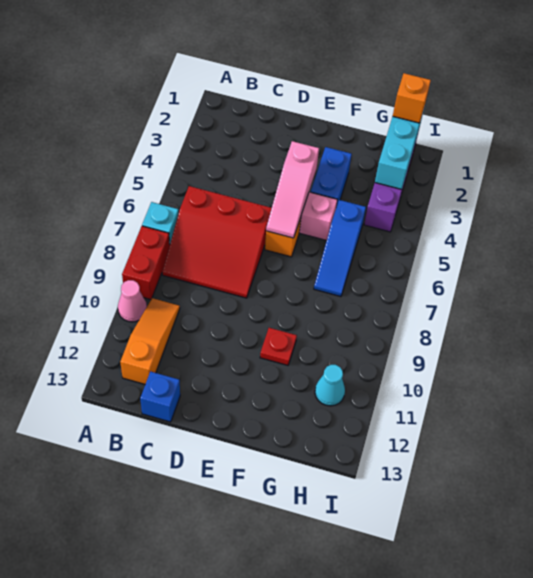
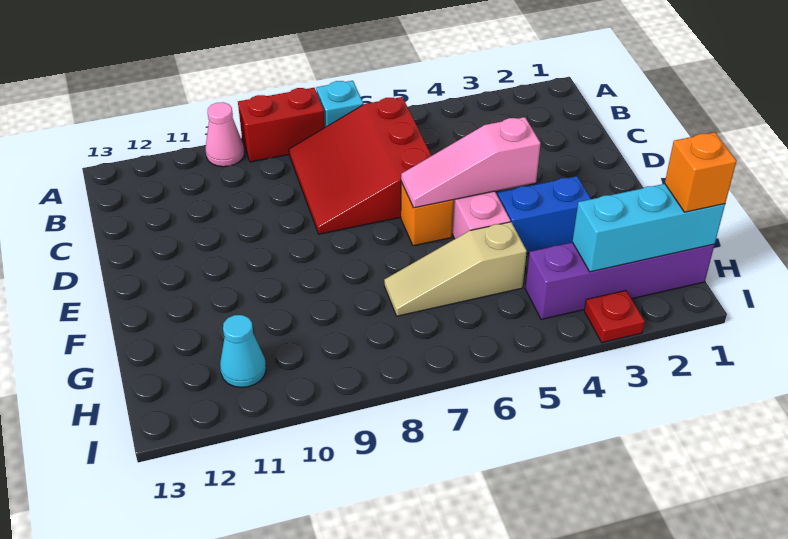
orange slope B10:B12 level 1 top 12 -> none
blue brick C13 level 1 -> none
red plate F10 level 1 -> red plate I3 level 1
blue slope G5:G7 level 1 top 5 -> tan slope G5:G7 level 1 top 5

